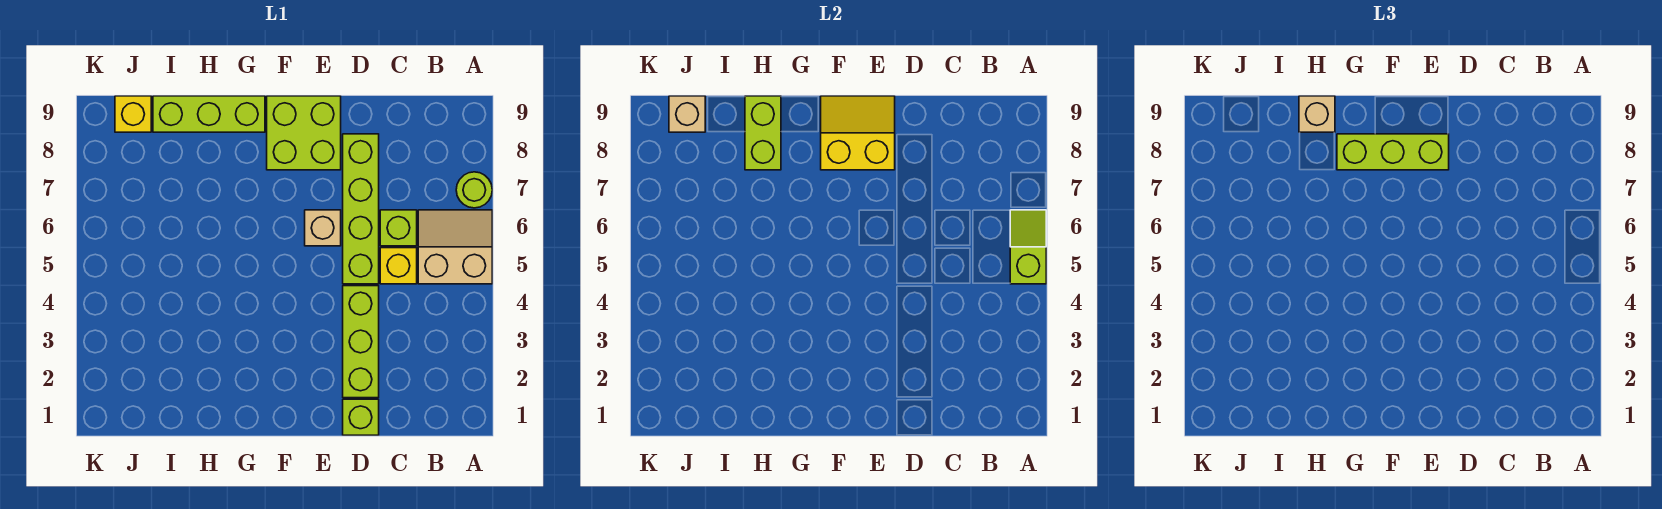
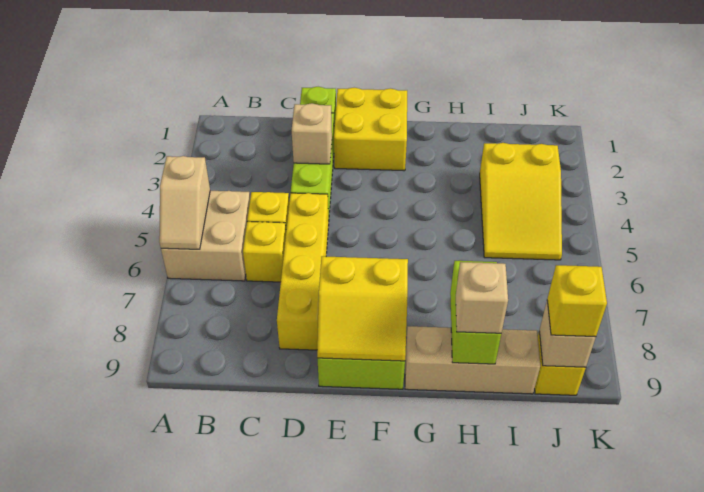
tan slope A5:B6 level 1 top 5 -> tan brick A5:B6 level 1
lime slope A5:A6 level 2 top 5 -> tan slope A5:A6 level 2 top 5
lime round brick A7 level 1 -> none
lime brick C6 level 1 -> yellow brick C6 level 1
lime brick D5:D8 level 1 -> yellow brick D5:D8 level 1
none -> yellow brick E1:F2 level 1
tan brick E6 level 1 -> tan brick D3 level 2
lime brick E8:G8 level 3 -> none
lime brick G9:I9 level 1 -> tan brick G9:I9 level 1
none -> yellow slope I3:J5 level 1 top 3
none -> yellow brick J9 level 3

